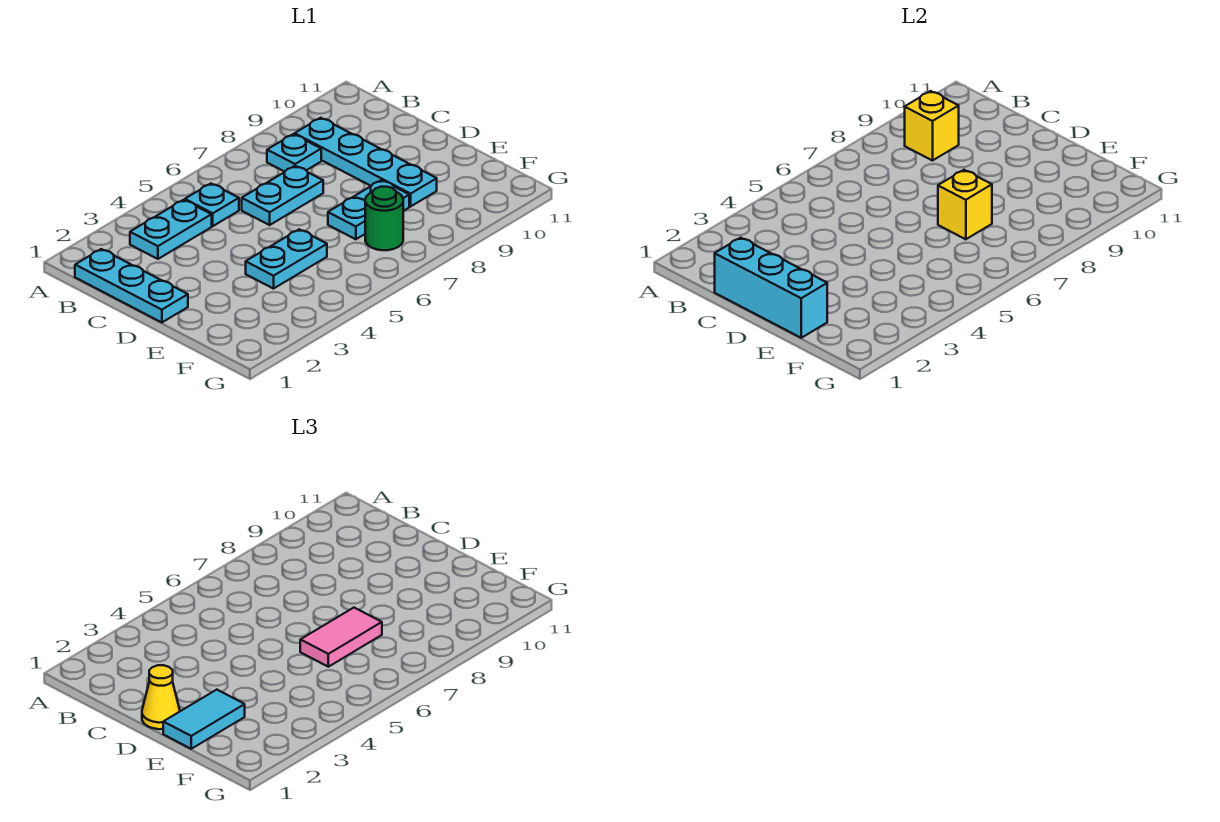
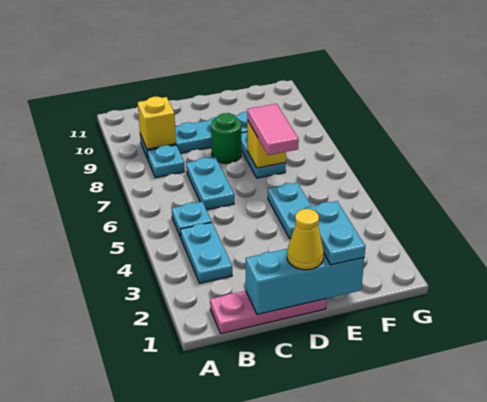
cyan plate B1:D1 level 1 -> pink plate B1:D1 level 1
cyan tile E1:E2 level 3 -> cyan plate E1:E2 level 3
green round brick F7 level 1 -> green round brick D8 level 1

